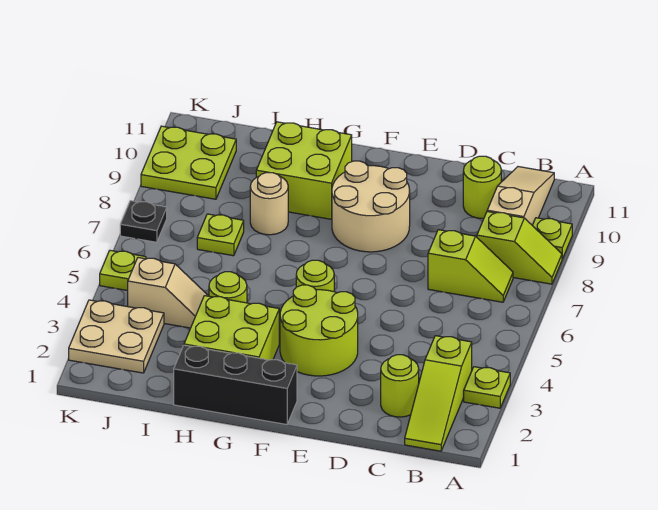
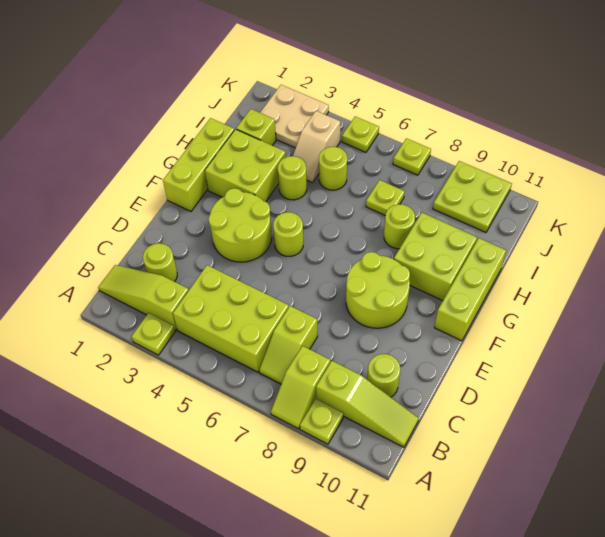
none -> lime brick B4:C6 level 1
tan slope B9:B11 level 1 top 9 -> lime slope B9:B11 level 1 top 9
tan round brick E8:F9 level 1 -> lime round brick E8:F9 level 1
black brick F1:H1 level 1 -> lime brick F1:H1 level 1
none -> lime brick F11:H11 level 1
tan round brick H8 level 1 -> lime round brick H8 level 1
none -> lime brick I2 level 1
none -> lime round brick I5 level 1
black plate K7 level 1 -> lime plate K7 level 1

